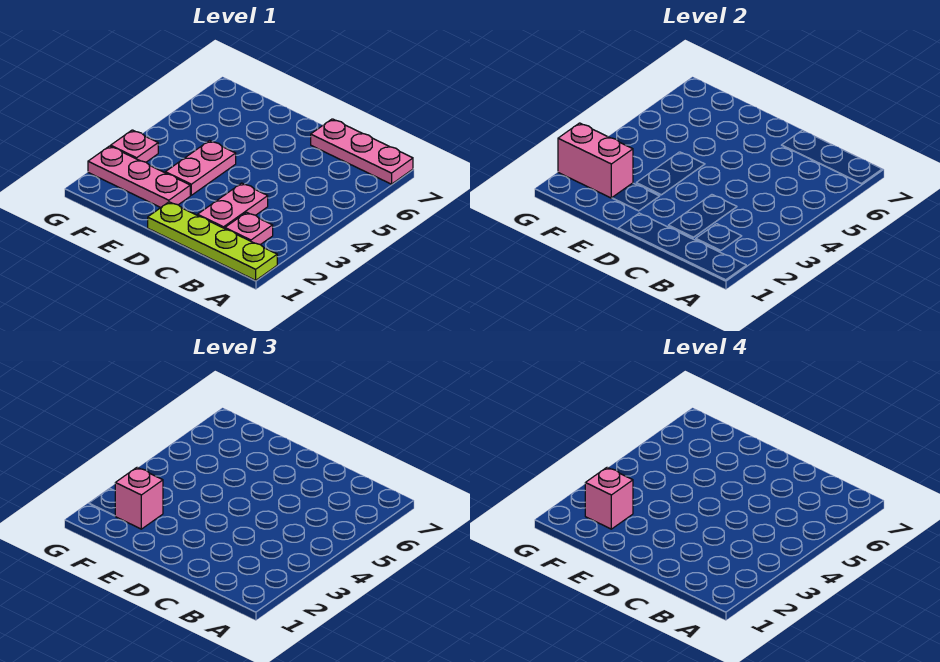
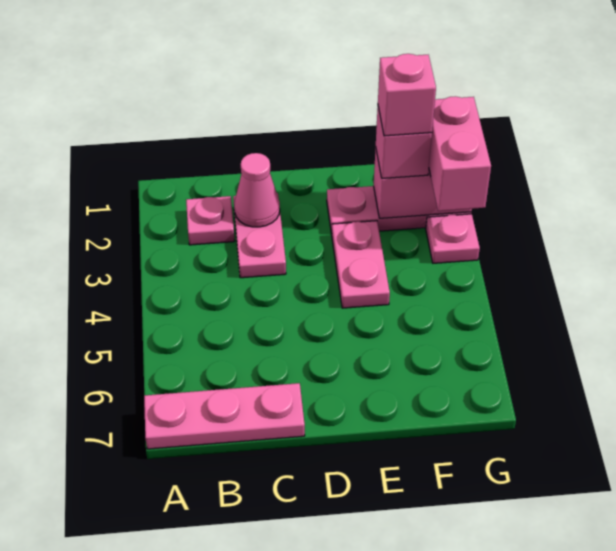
lime plate A1:D1 level 1 -> none
none -> pink cone C2 level 2
none -> pink brick G2:G3 level 3

